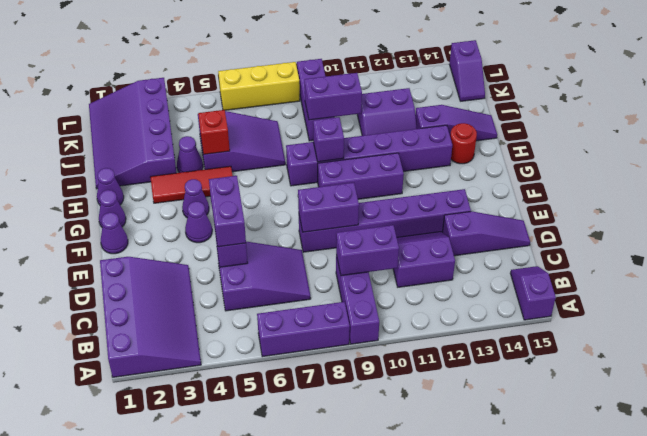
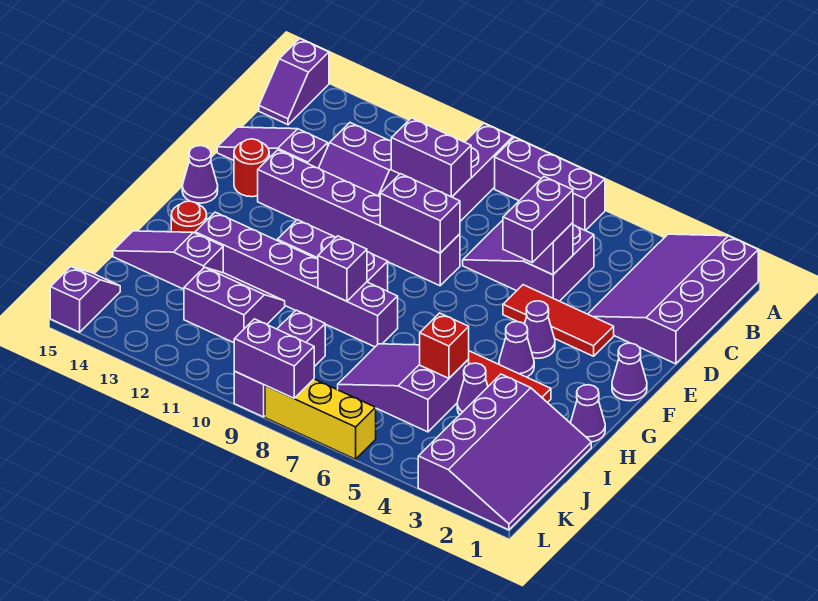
none -> red tile E3:E5 level 1
none -> red round brick E14 level 1
purple cone G1 level 1 -> purple cone F15 level 1
purple brick J9:J10 level 2 -> purple brick L8:L9 level 2

